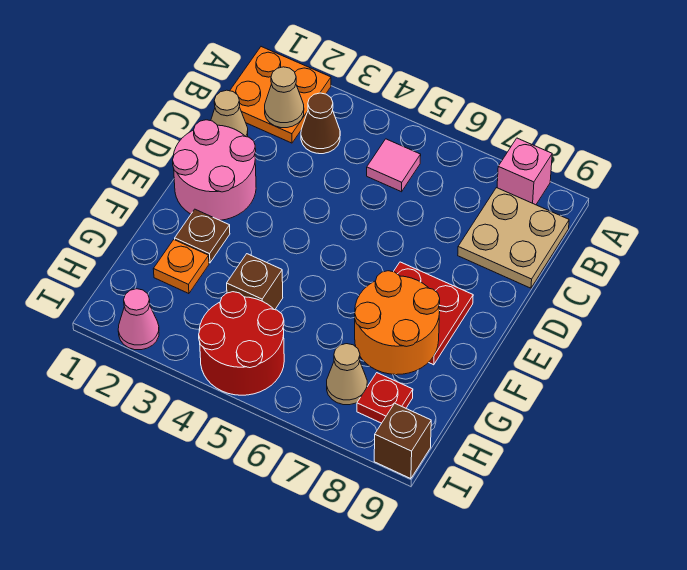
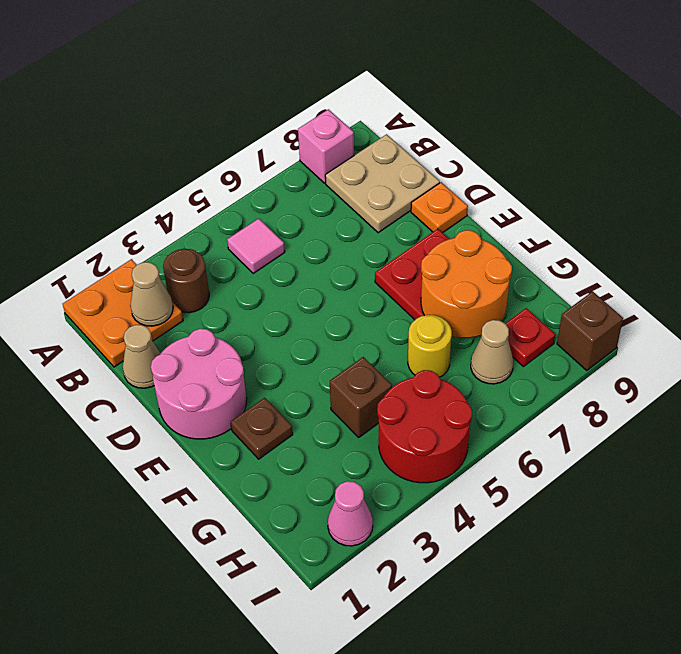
brown cone B3 level 1 -> brown round brick B3 level 1
orange plate G2 level 1 -> orange plate D9 level 1
none -> yellow round brick G6 level 1

